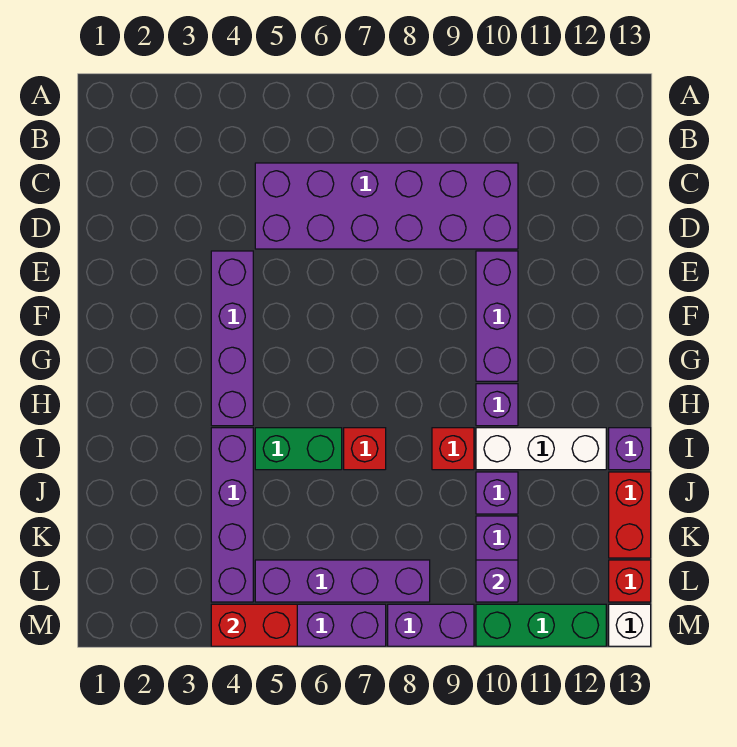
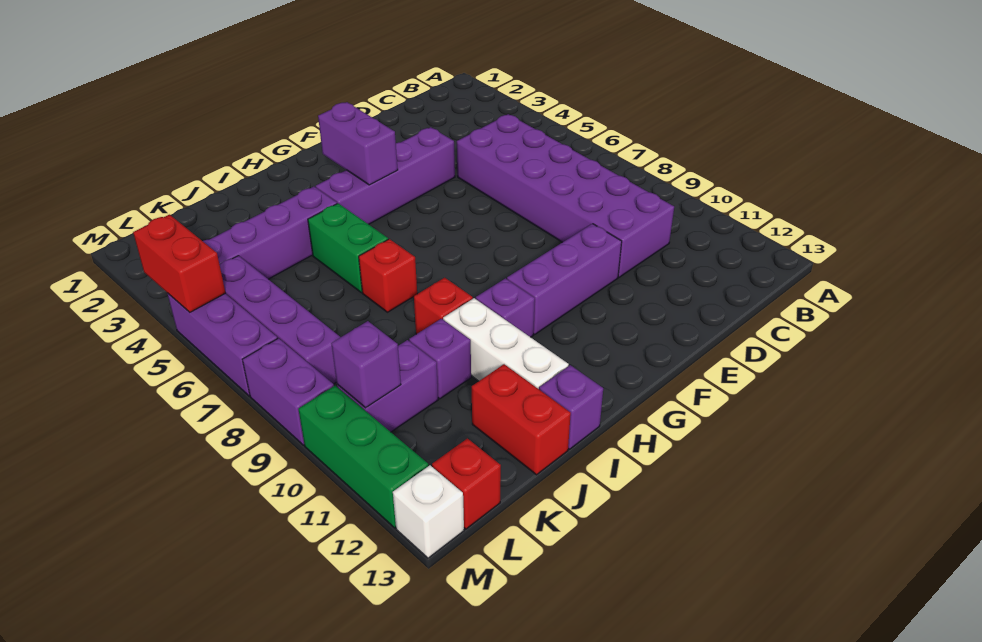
none -> purple brick G3:G4 level 2
red brick J13:K13 level 1 -> red brick J12:J13 level 1

